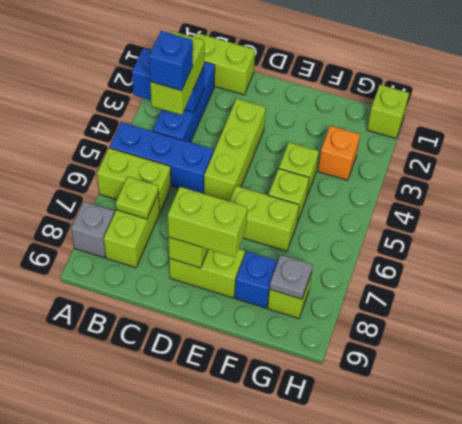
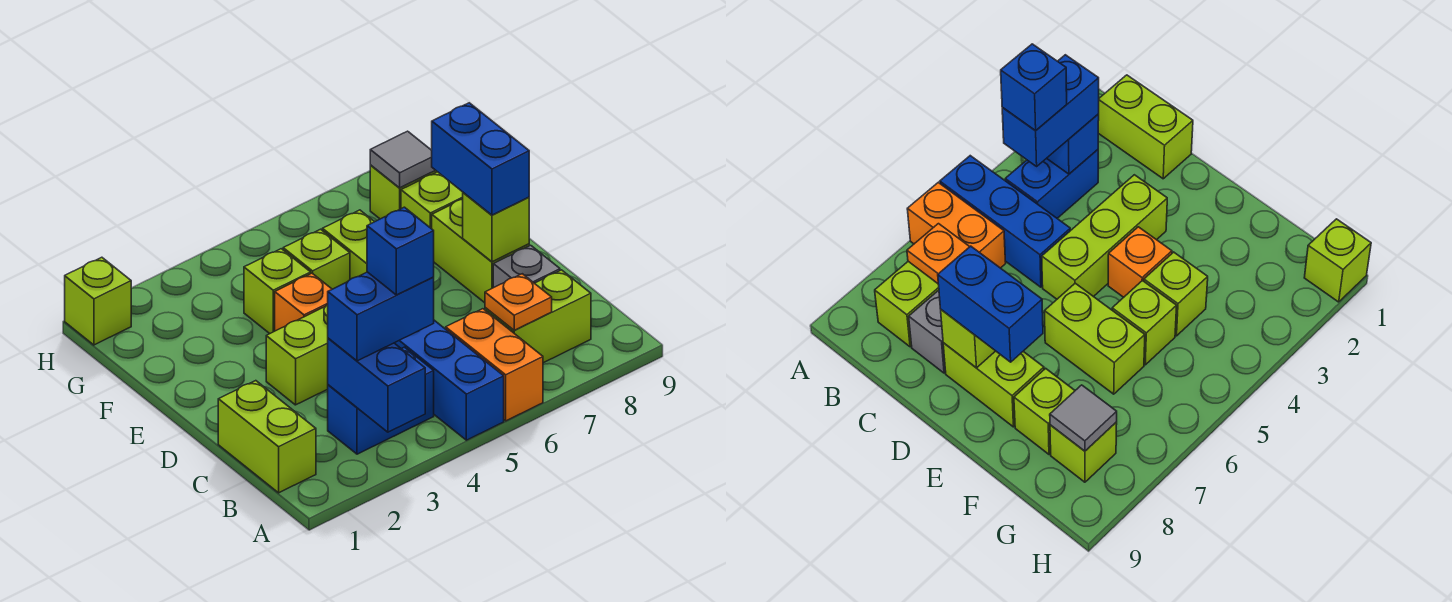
lime brick A6:B6 level 1 -> orange brick A6:B6 level 1
grey brick A8 level 1 -> grey brick C8 level 1
blue brick B2:B4 level 1 -> blue brick B3:B4 level 1
lime brick B3:B4 level 3 -> blue brick B3:B4 level 3
lime plate B7 level 2 -> orange plate B7 level 2
lime brick D8:E8 level 3 -> blue brick D8:E8 level 3
blue brick F8 level 1 -> lime brick F8 level 1
orange brick G3 level 1 -> orange brick E4 level 1
grey plate G8 level 2 -> grey tile G8 level 2

